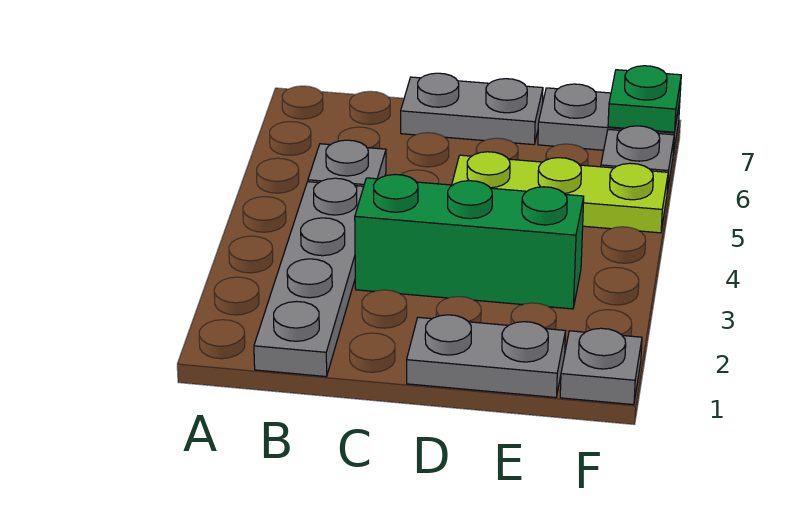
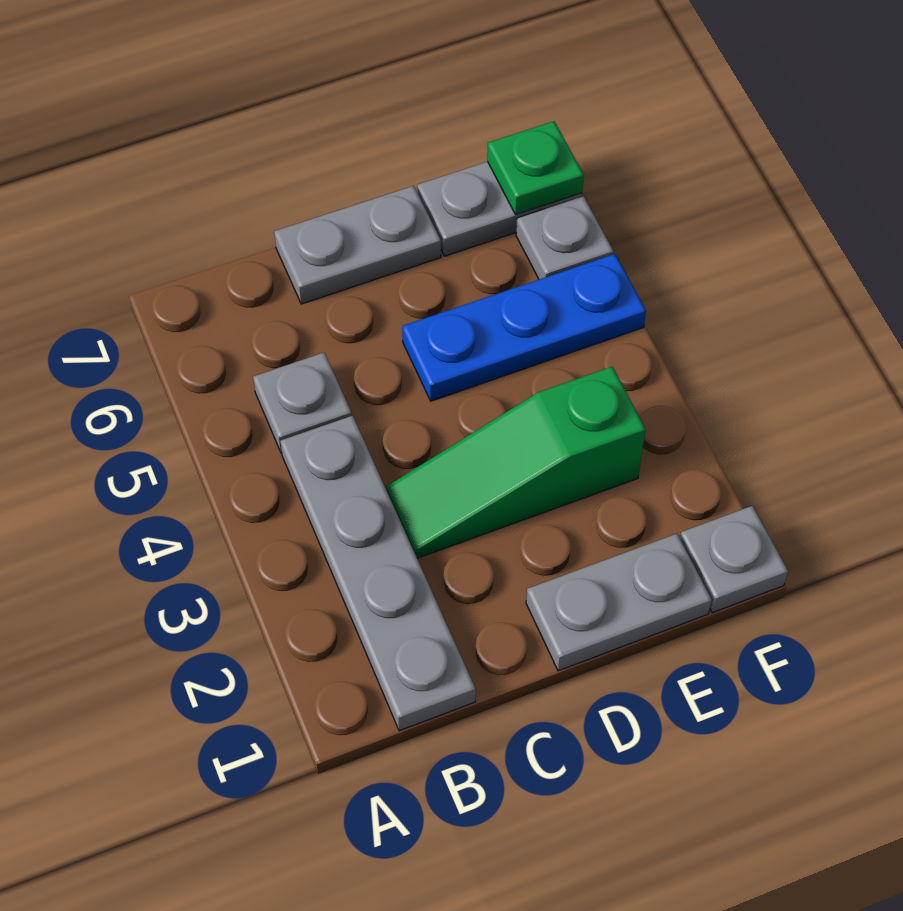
green brick C3:E3 level 1 -> green slope C3:E3 level 1 top E
lime plate D5:F5 level 1 -> blue plate D5:F5 level 1

